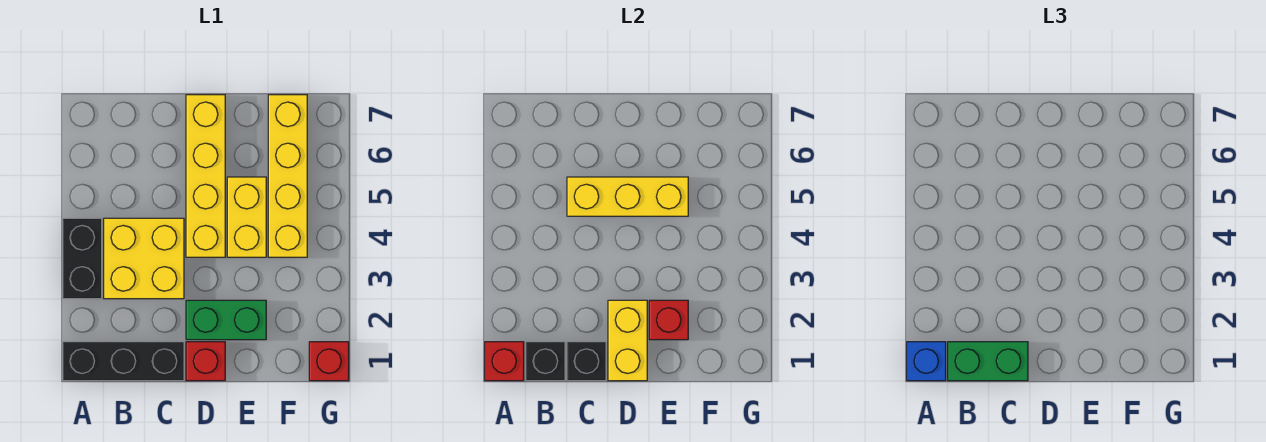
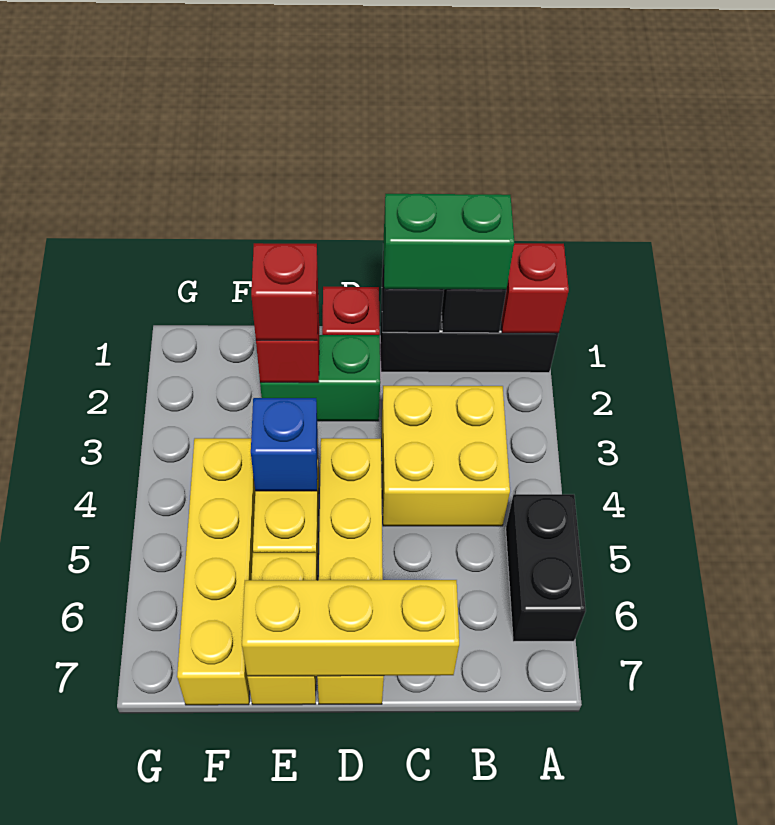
blue brick A1 level 3 -> blue brick E4 level 2
black brick A3:A4 level 1 -> black brick A5:A6 level 1
yellow brick C5:E5 level 2 -> yellow brick C7:E7 level 2
yellow brick D1:D2 level 2 -> yellow brick E6:E7 level 1
red brick G1 level 1 -> red brick E2 level 3

